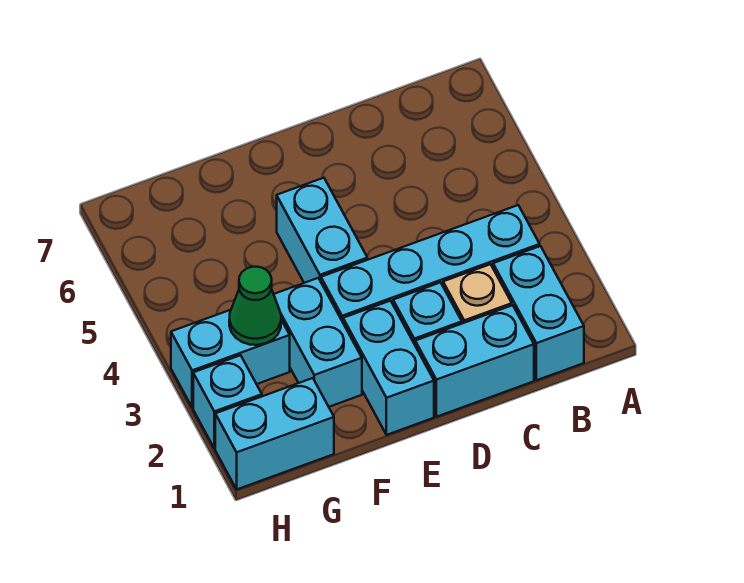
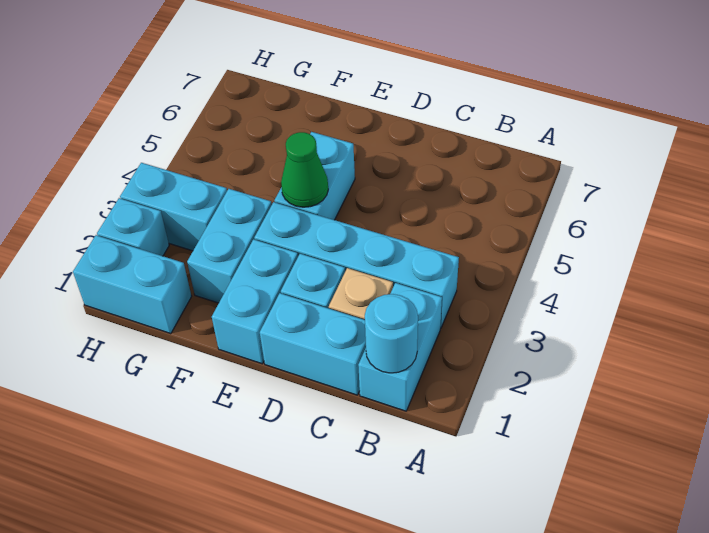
none -> cyan round brick B1 level 2
green cone G3 level 2 -> green cone E4 level 2

